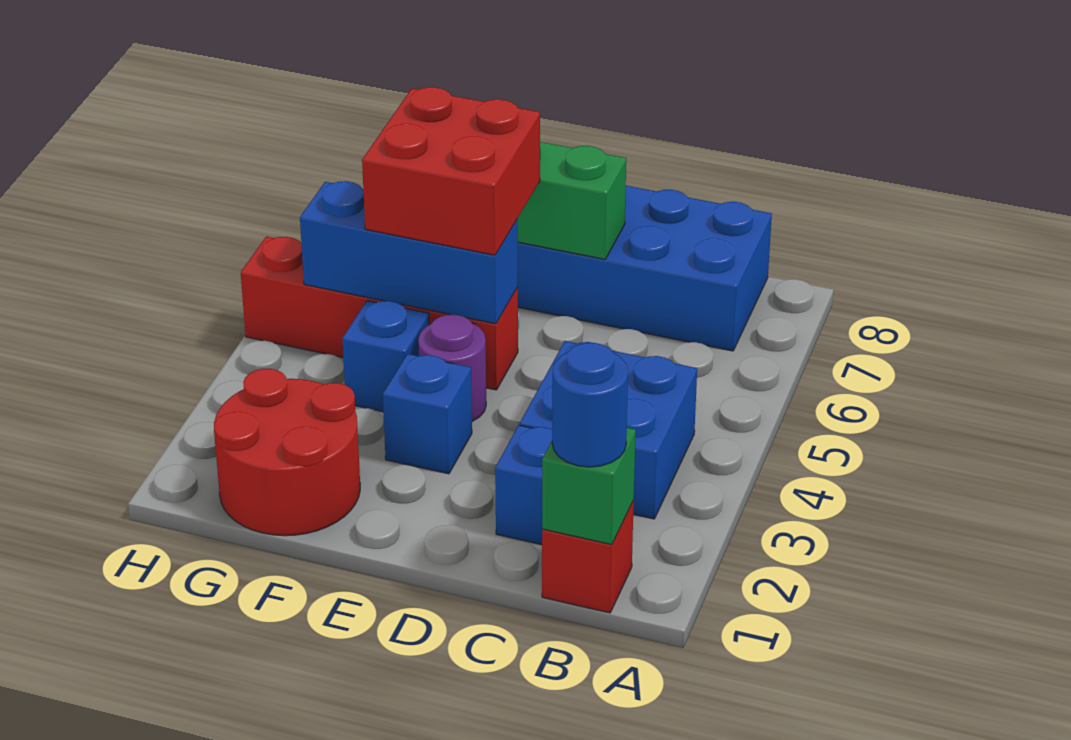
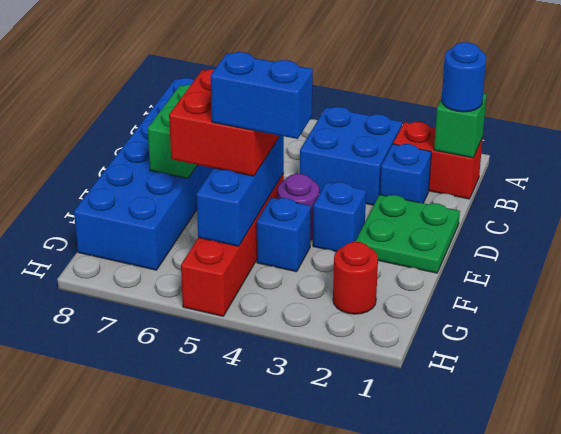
red brick B1 level 1 -> red brick B1:B2 level 1
none -> green plate D1:E2 level 1
red round brick F1:G2 level 1 -> red round brick G2 level 1
none -> blue brick F4:F5 level 4

